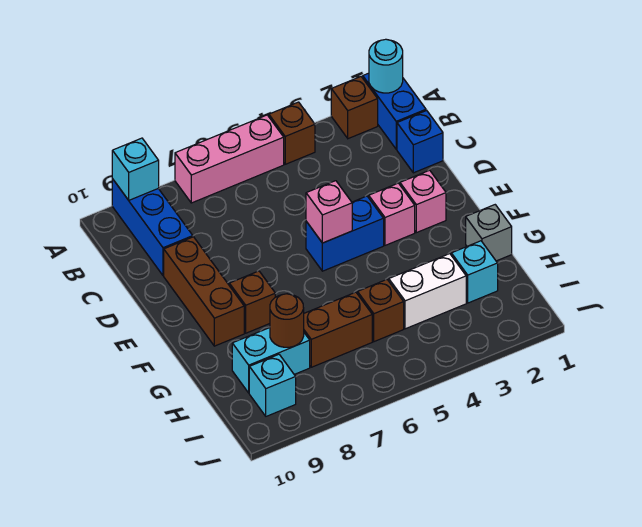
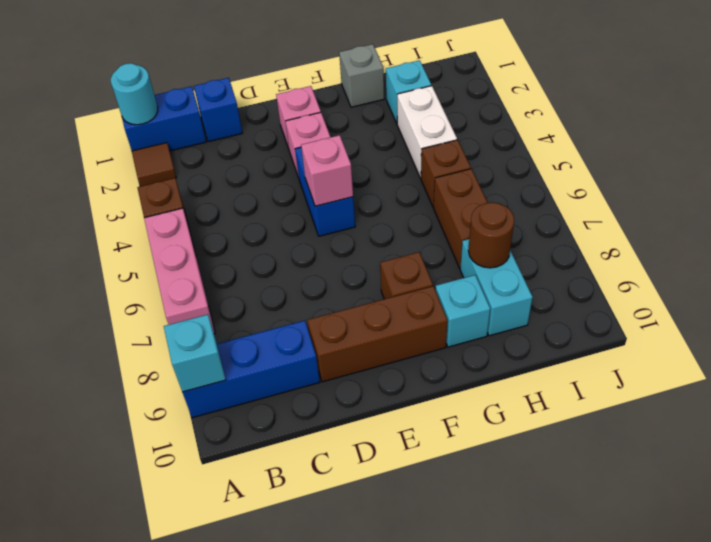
brown brick A2 level 1 -> brown tile A2 level 1
cyan brick I9 level 1 -> cyan brick G9 level 1

